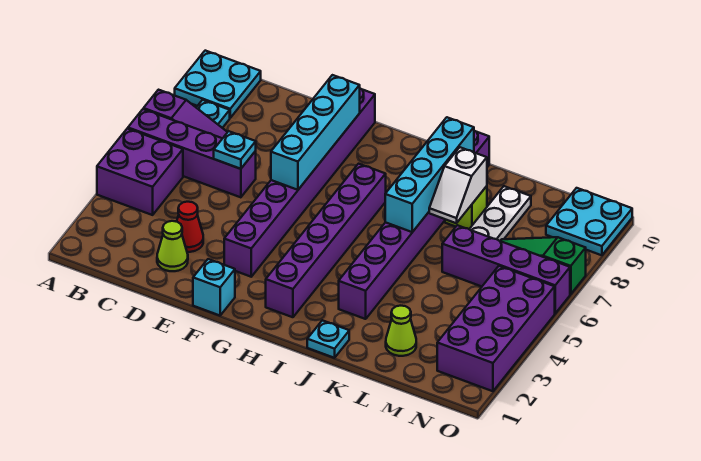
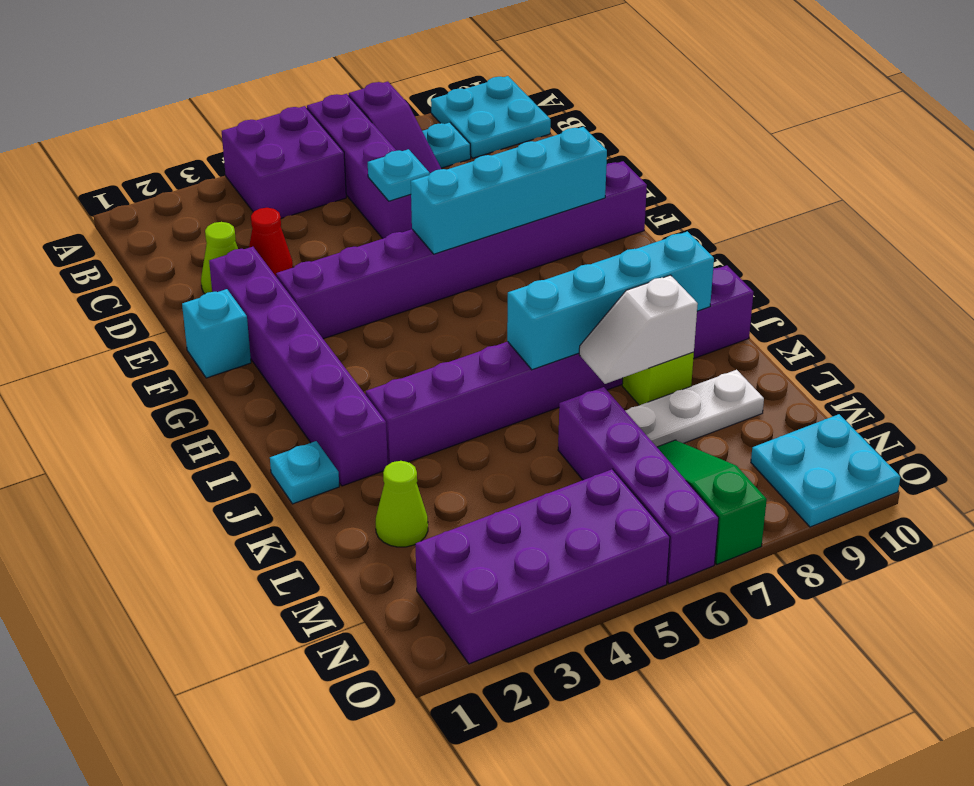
purple brick H2:H7 level 1 -> purple brick E2:J2 level 1

